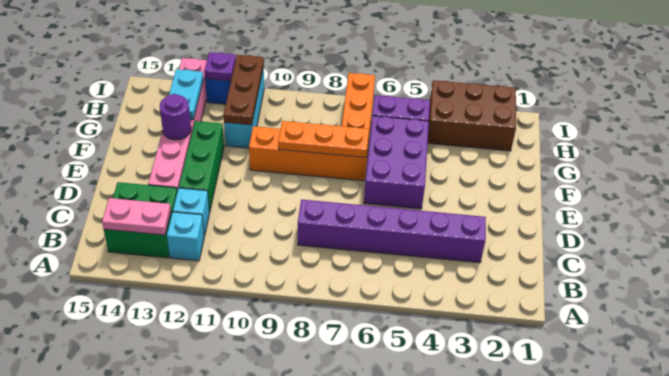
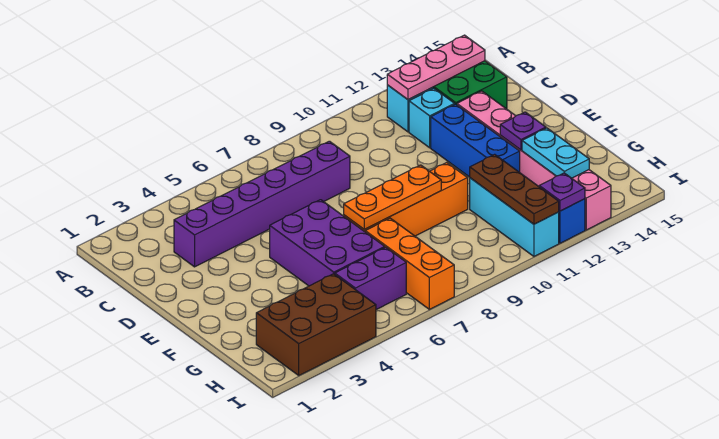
pink plate B13:B14 level 2 -> pink plate B12:B14 level 2
green brick D12:F12 level 1 -> blue brick D12:F12 level 1
purple round brick F13 level 2 -> purple plate F13 level 2

